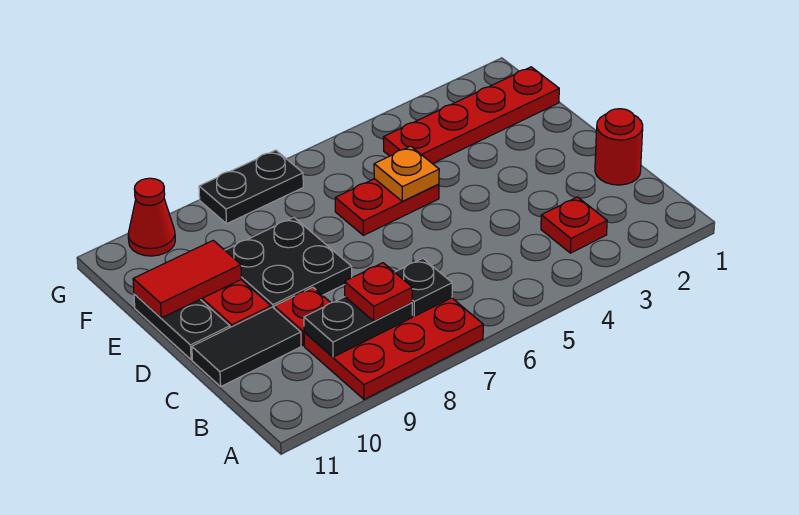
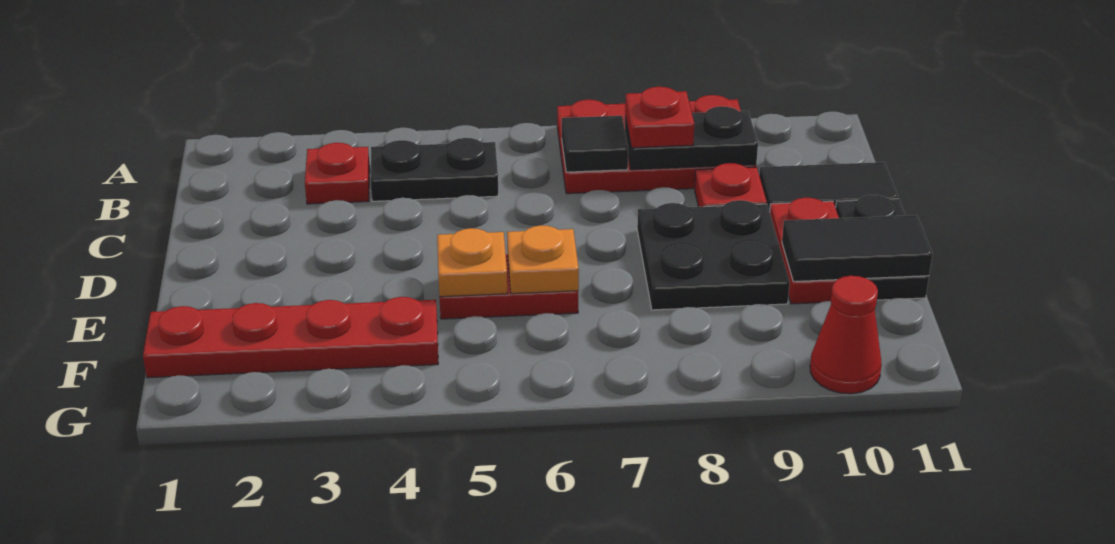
black plate B7 level 2 -> black tile B7 level 2
red round brick C1 level 1 -> none
none -> orange plate E6 level 2
red tile E10:E11 level 2 -> black tile E10:E11 level 2
black plate G7:G8 level 1 -> black plate B4:B5 level 1

